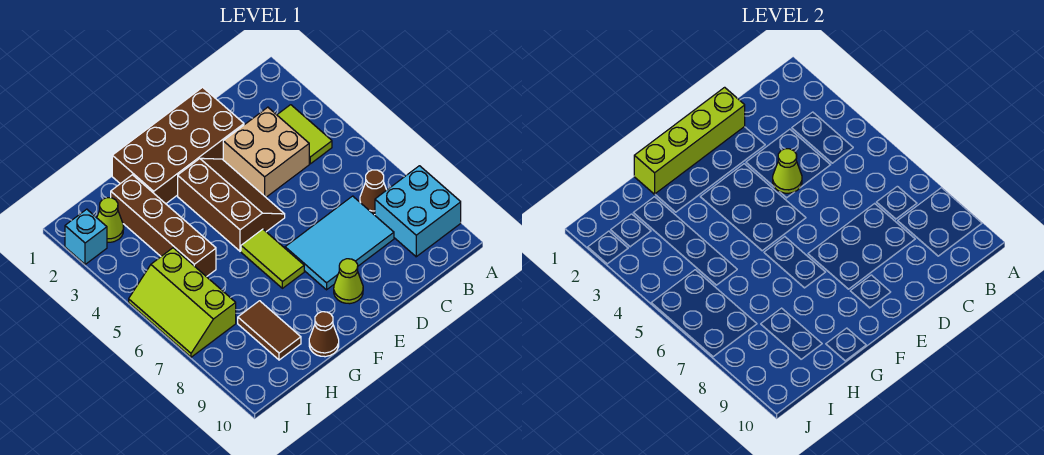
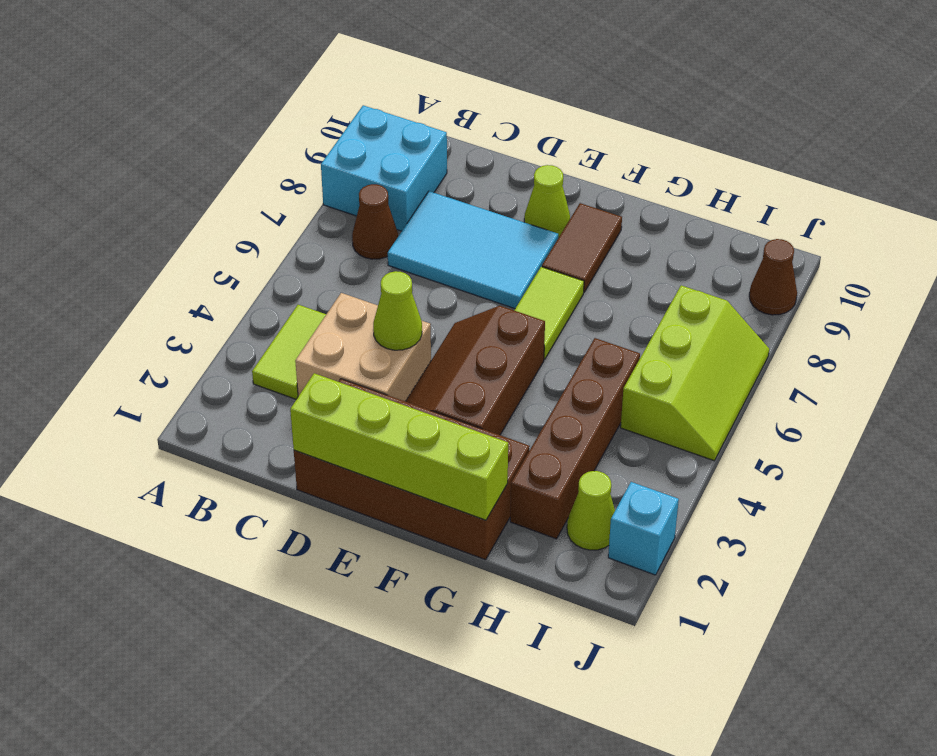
brown cone G10 level 1 -> brown cone J9 level 1
brown tile H8:H9 level 1 -> brown tile F8:F9 level 1

